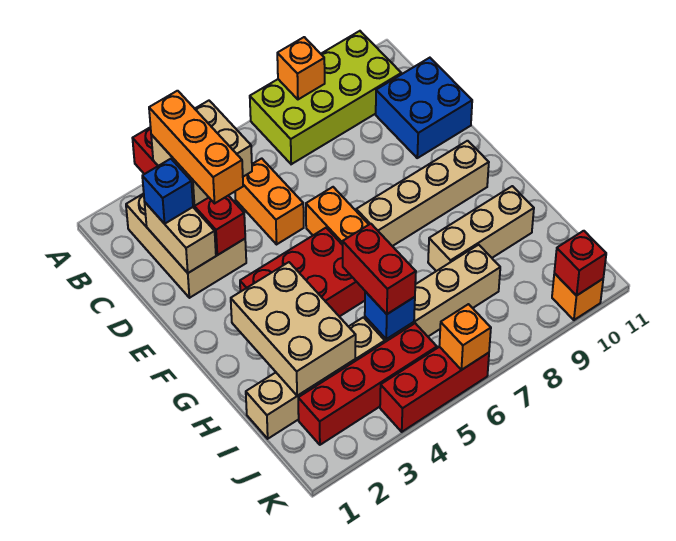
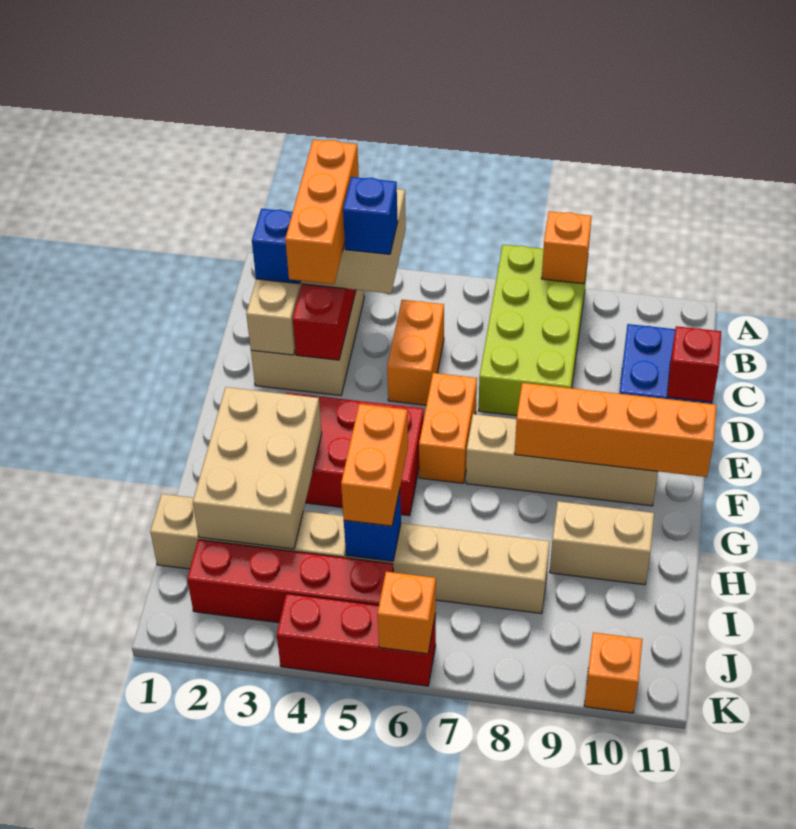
lime brick A7:B10 level 1 -> lime brick A7:D8 level 1
none -> blue brick C4 level 4
none -> orange brick F8:F11 level 2
red brick H5:I5 level 3 -> orange brick H5:I5 level 3
tan brick H8:H10 level 1 -> tan brick H9:H10 level 1
red brick K10 level 2 -> red brick D11 level 2

